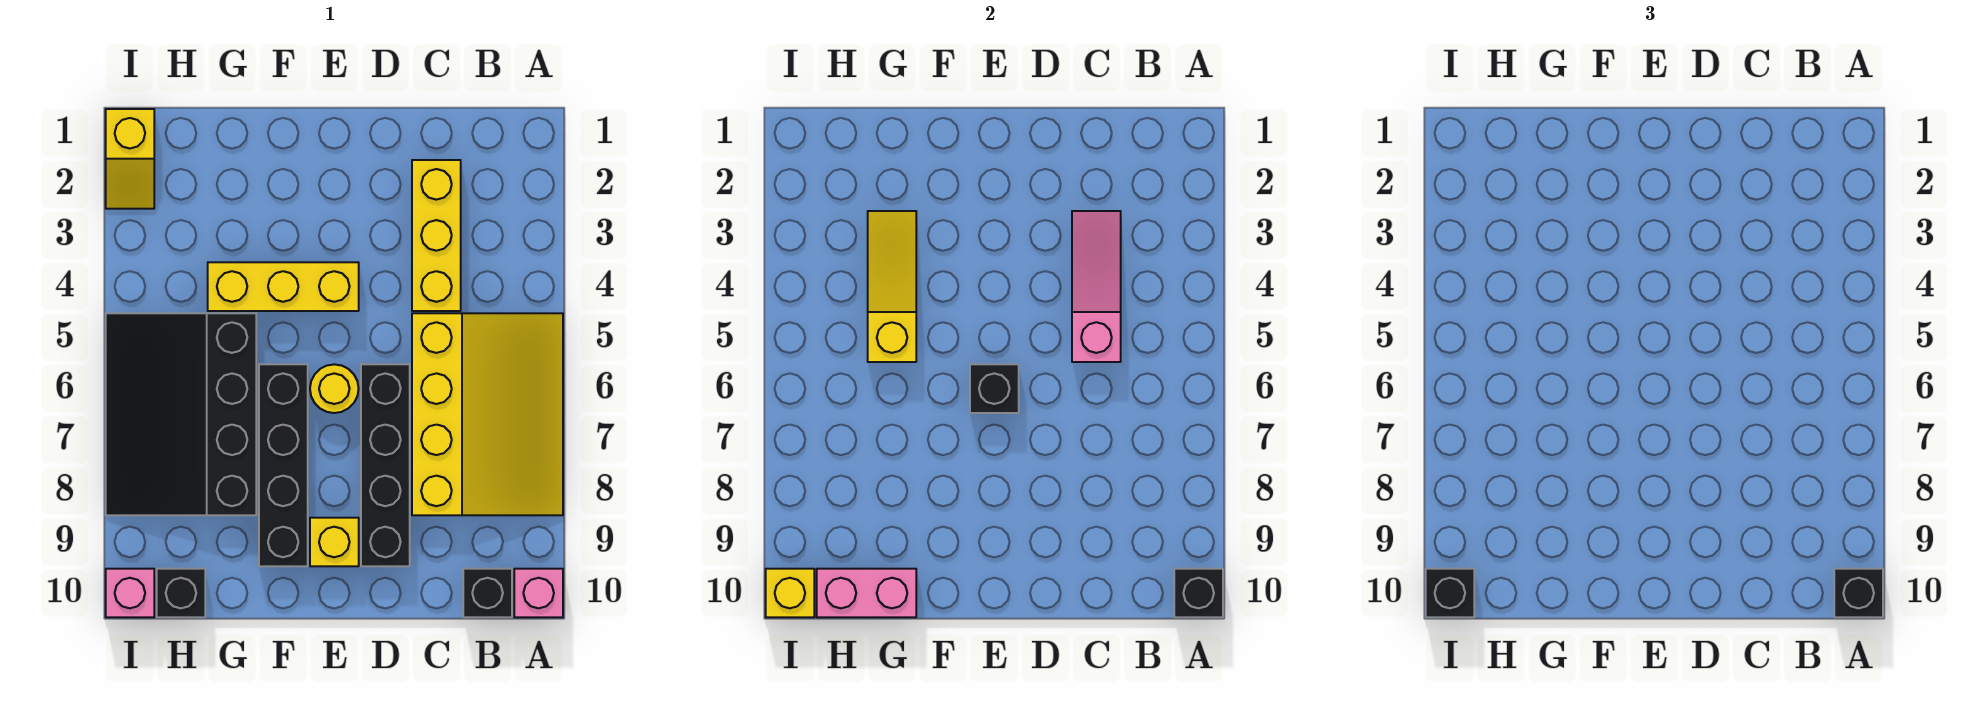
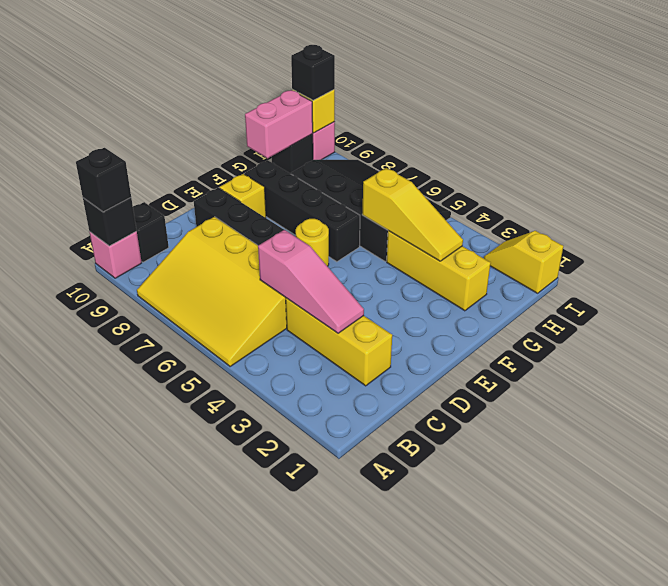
yellow brick E4:G4 level 1 -> yellow brick G2:G4 level 1
black brick E6 level 2 -> none

